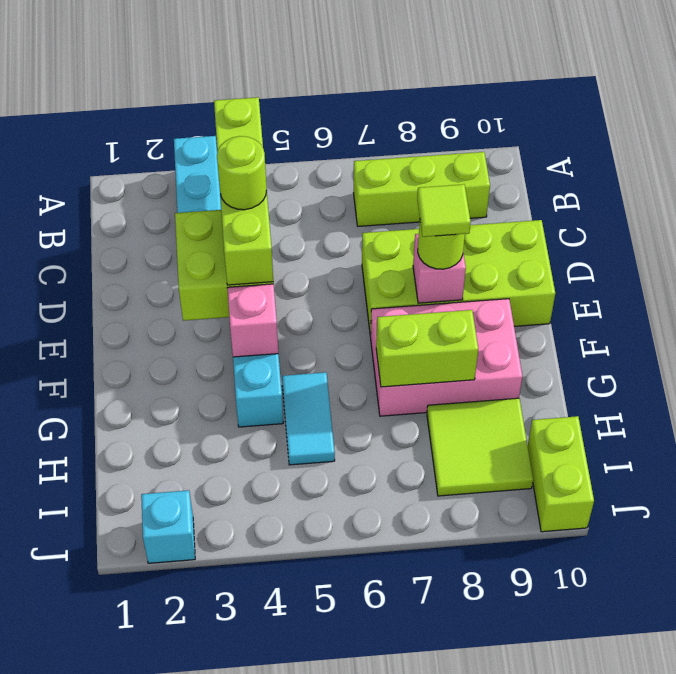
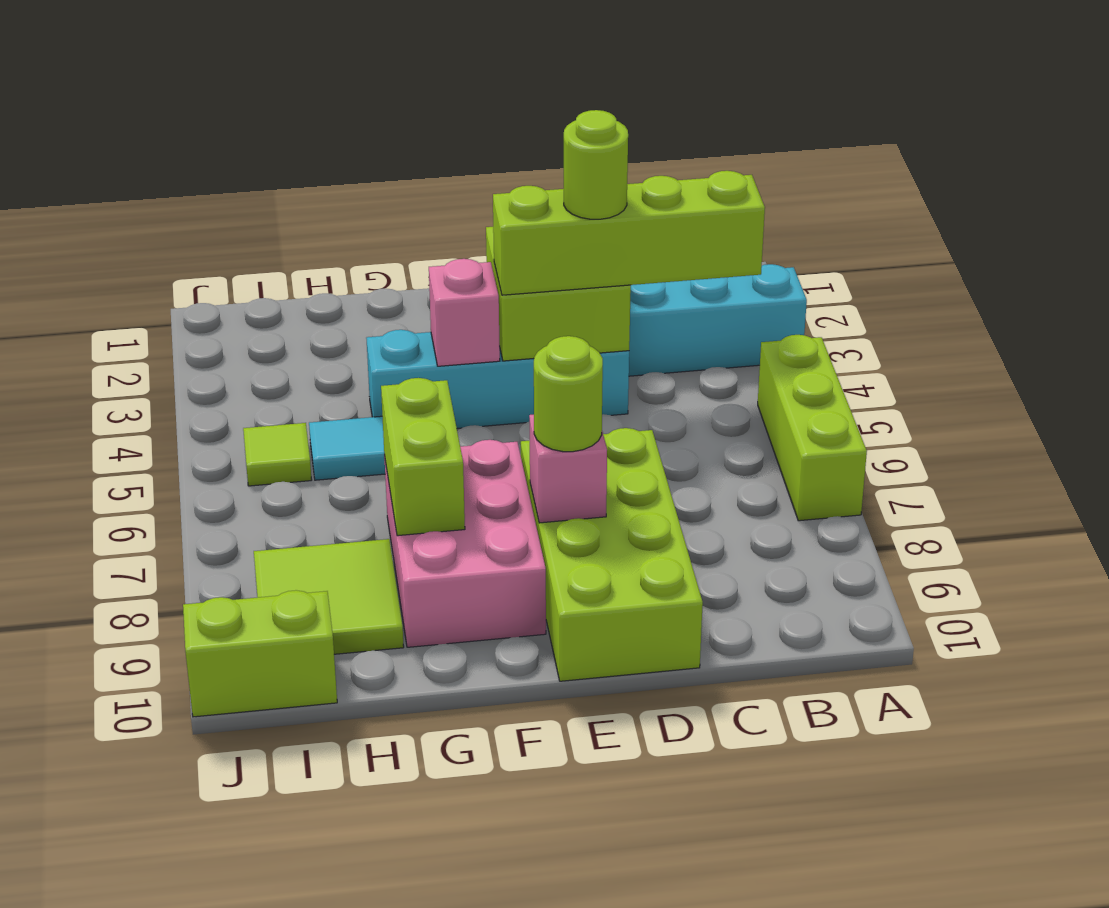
lime brick B7:B9 level 1 -> lime brick A5:A7 level 1
lime tile E8 level 4 -> lime tile I5 level 1
cyan brick J2 level 1 -> none

